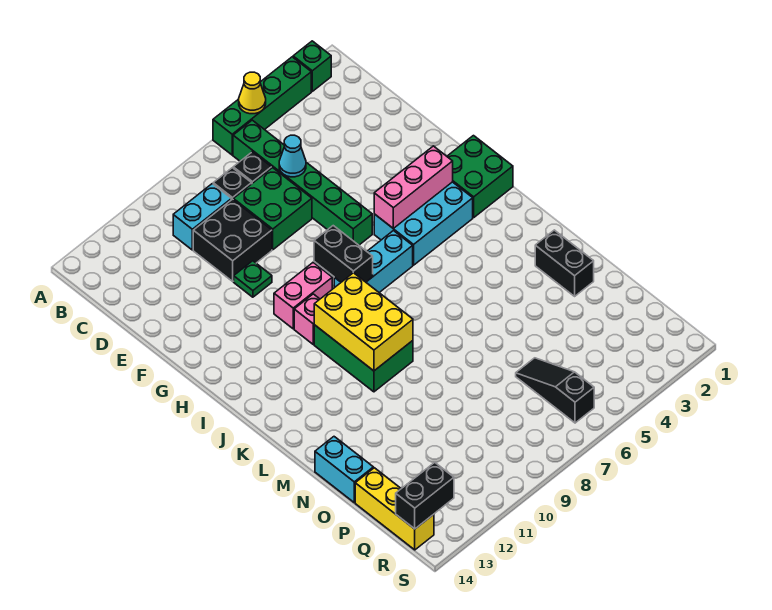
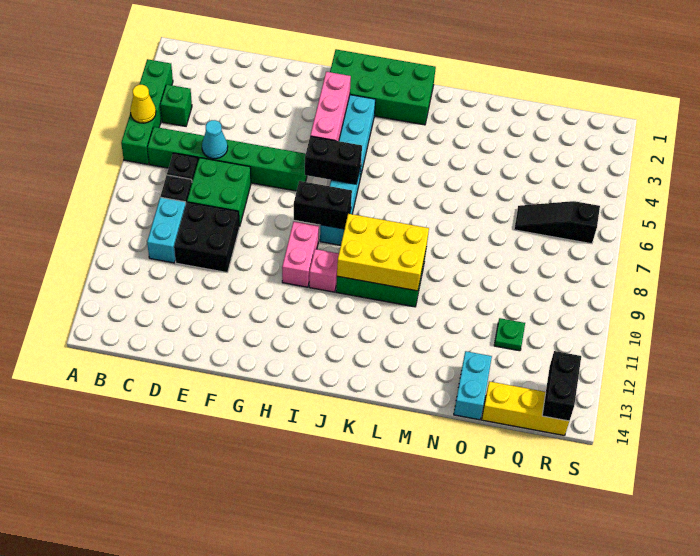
green brick A2 level 1 -> green brick B4 level 1
green plate F10 level 1 -> green plate P11 level 1
green brick H1:I2 level 1 -> green brick H1:K2 level 1
black brick M2:N2 level 1 -> black brick H6:I6 level 2
cyan brick N14:O14 level 1 -> cyan brick O13:O14 level 1

